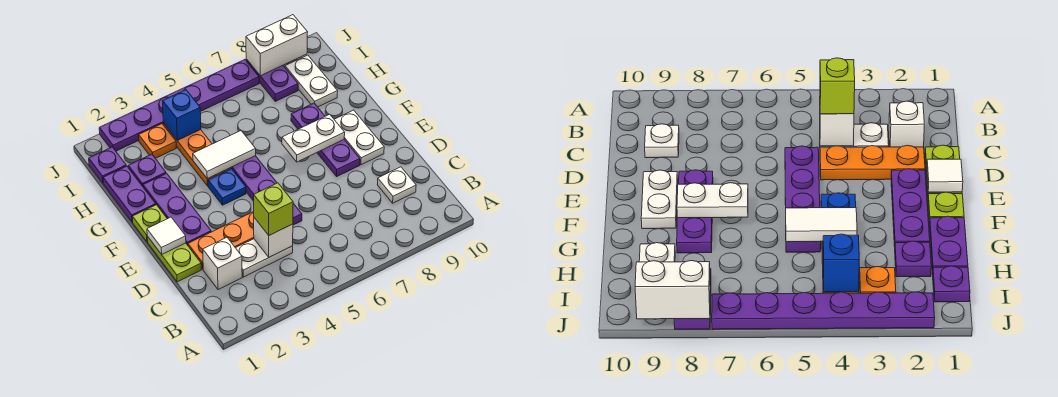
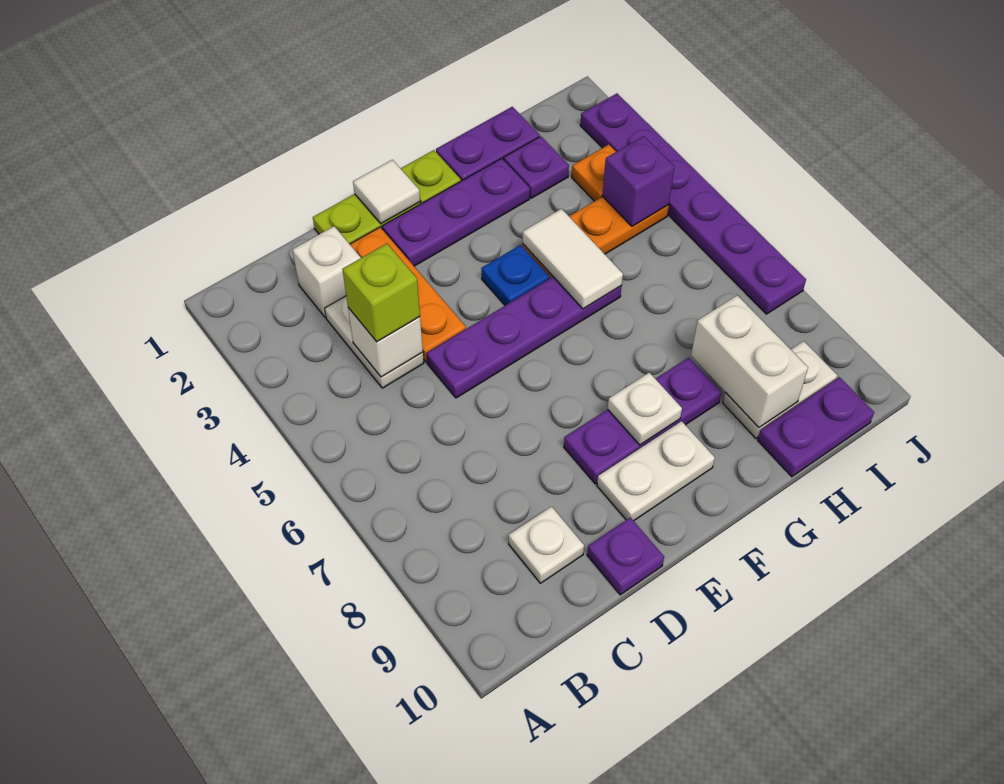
white plate F7:F8 level 2 -> white plate F8 level 2
purple plate I1 level 1 -> purple plate D10 level 1
blue brick I4 level 2 -> purple brick I4 level 2
purple plate I8:J8 level 1 -> purple plate H10:I10 level 1
white brick J8:J9 level 2 -> white brick H8:H9 level 2

